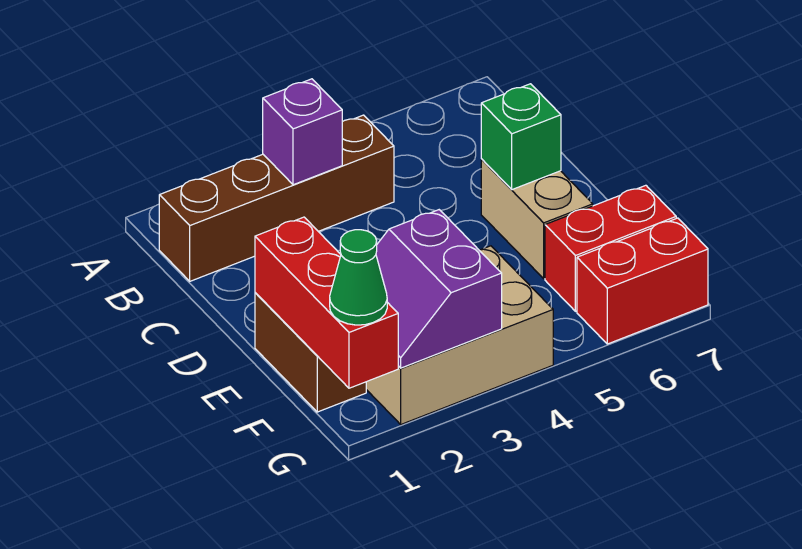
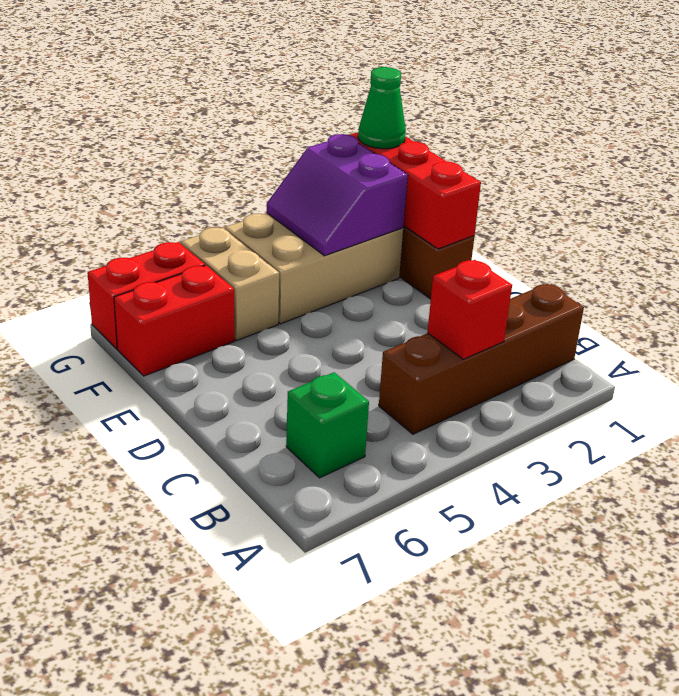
purple brick B3 level 2 -> red brick B3 level 2
tan brick D6:E6 level 1 -> tan brick F5:G5 level 1
green brick D6 level 2 -> green brick B6 level 1
purple slope F2:G3 level 2 top 3 -> purple slope F2:G3 level 2 top 2

